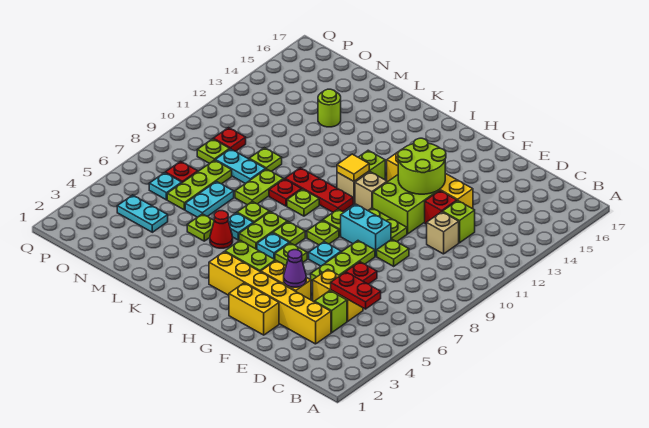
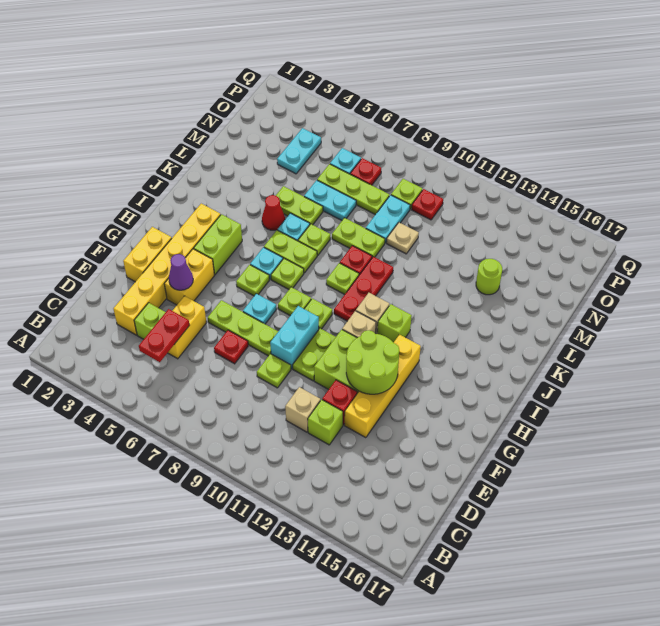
yellow tile I11 level 2 -> none
lime plate L5 level 1 -> lime plate L5:L6 level 1
lime plate M10 level 1 -> tan plate M10 level 1

